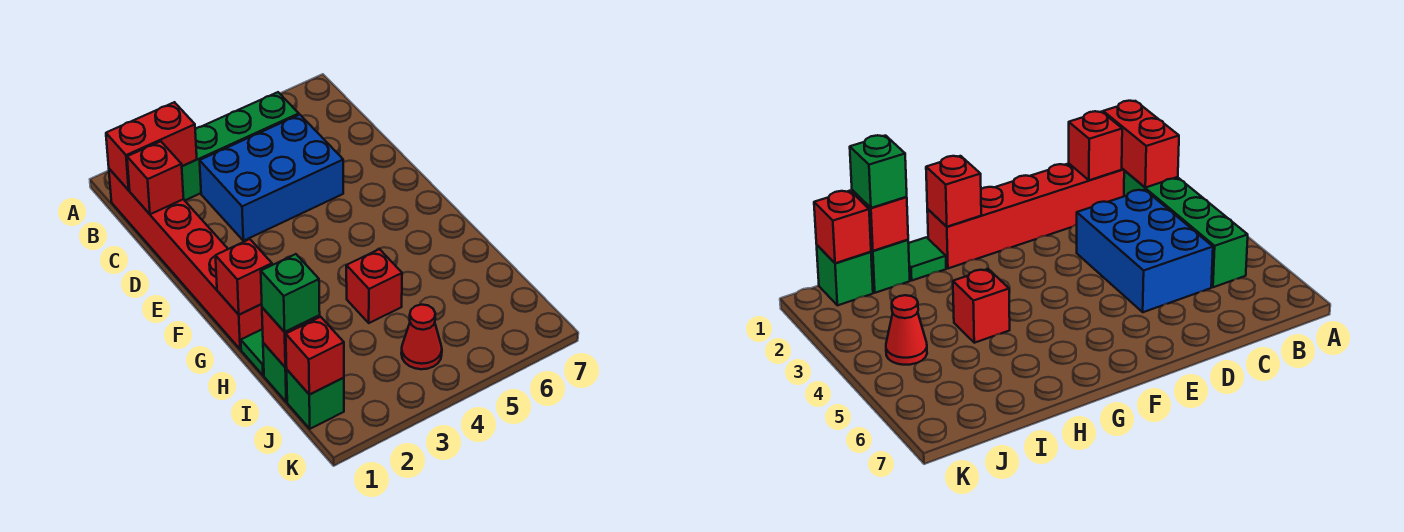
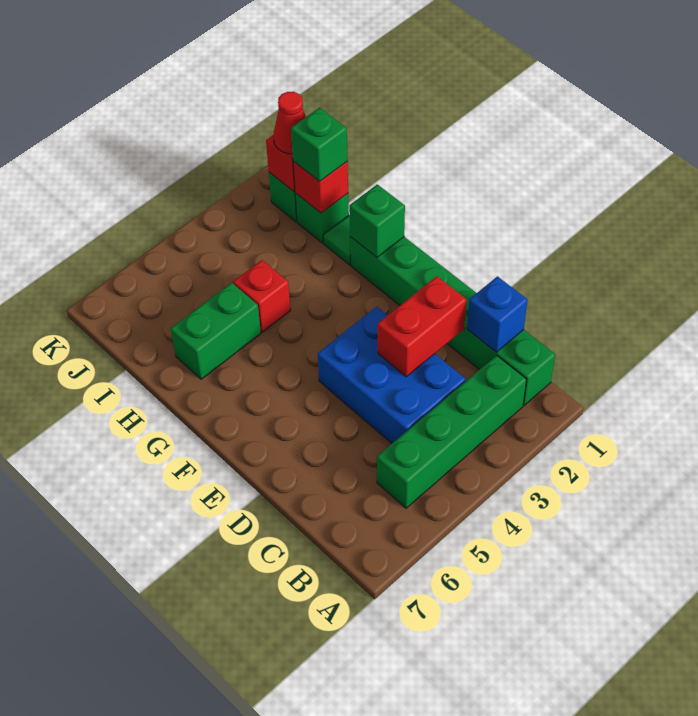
red brick B1:G1 level 1 -> green brick B1:G1 level 1
red brick B1:B2 level 2 -> red brick D2:D3 level 2
red brick C1 level 2 -> blue brick C1 level 2
blue brick C3:D5 level 1 -> blue brick C3:E4 level 1
red brick G1 level 2 -> green brick G1 level 2
none -> green brick H5:H6 level 1
red cone J4 level 1 -> red cone J1 level 3

